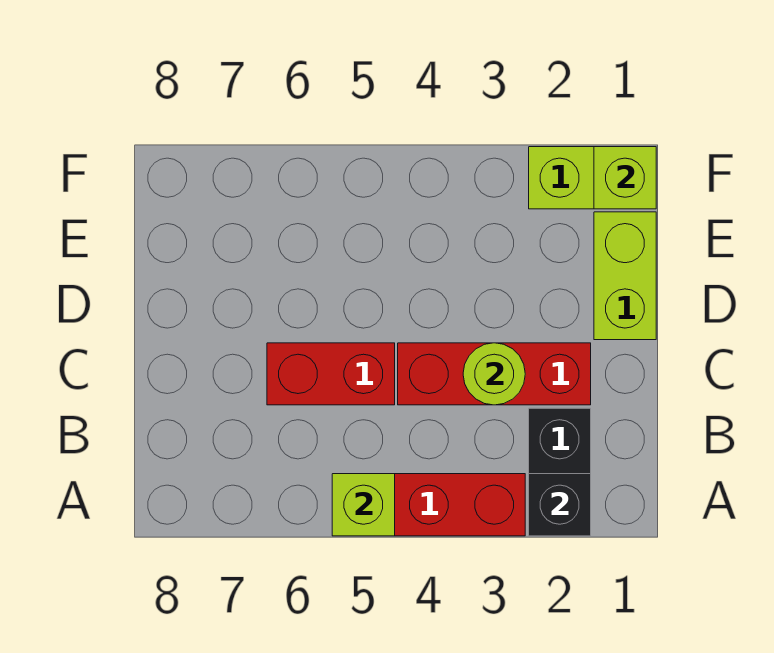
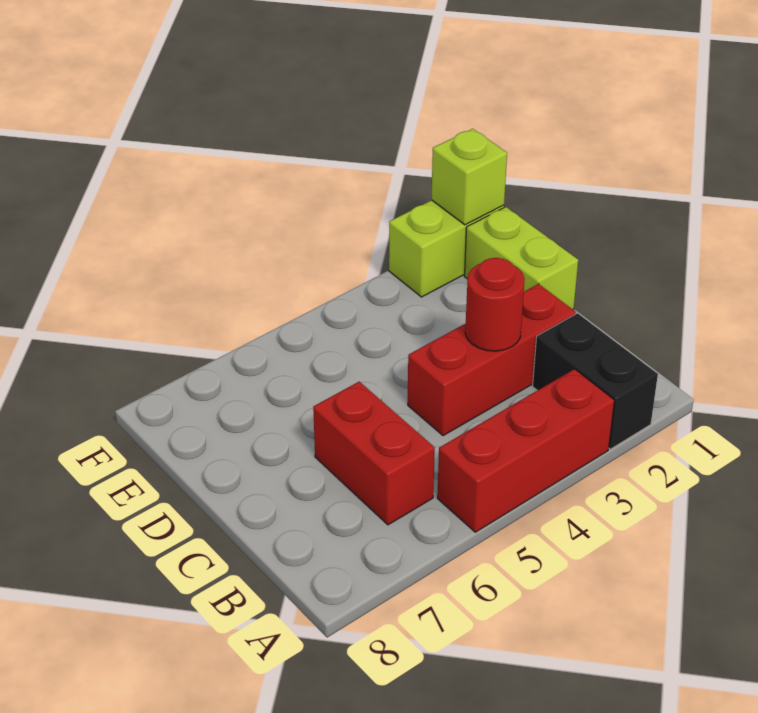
black brick A2 level 2 -> none
lime brick A5 level 2 -> none
lime round brick C3 level 2 -> red round brick C3 level 2
red brick C5:C6 level 1 -> red brick B6:C6 level 1

